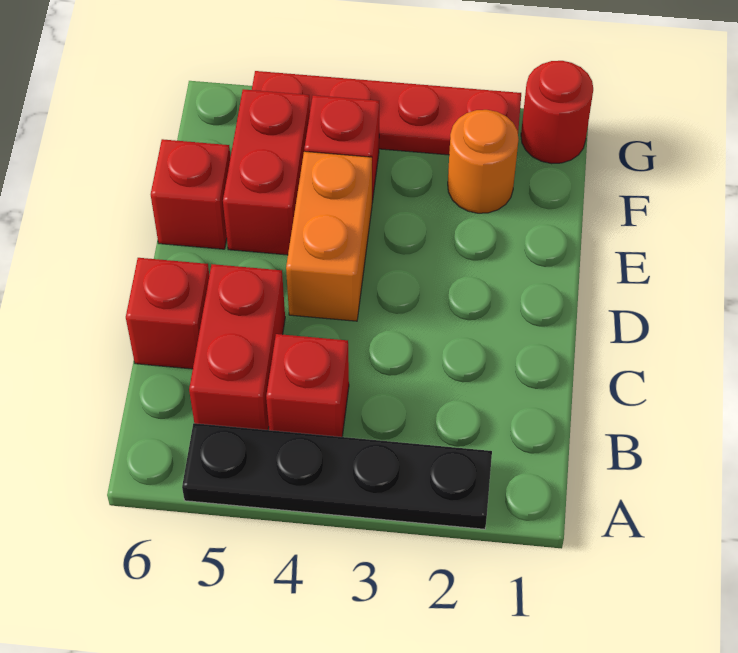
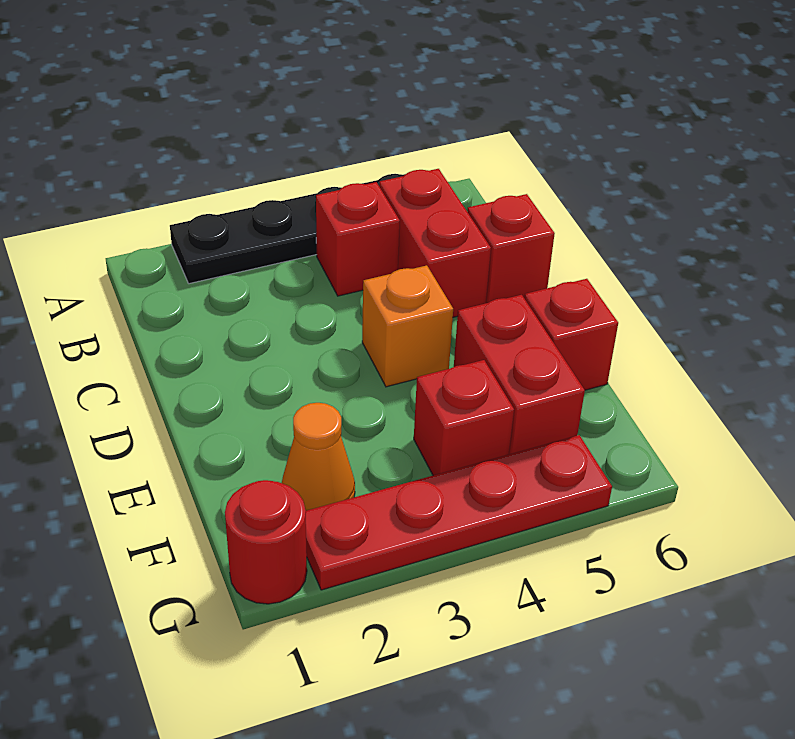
orange brick D4:E4 level 1 -> orange brick D4 level 1
orange round brick F2 level 1 -> orange cone F2 level 1

